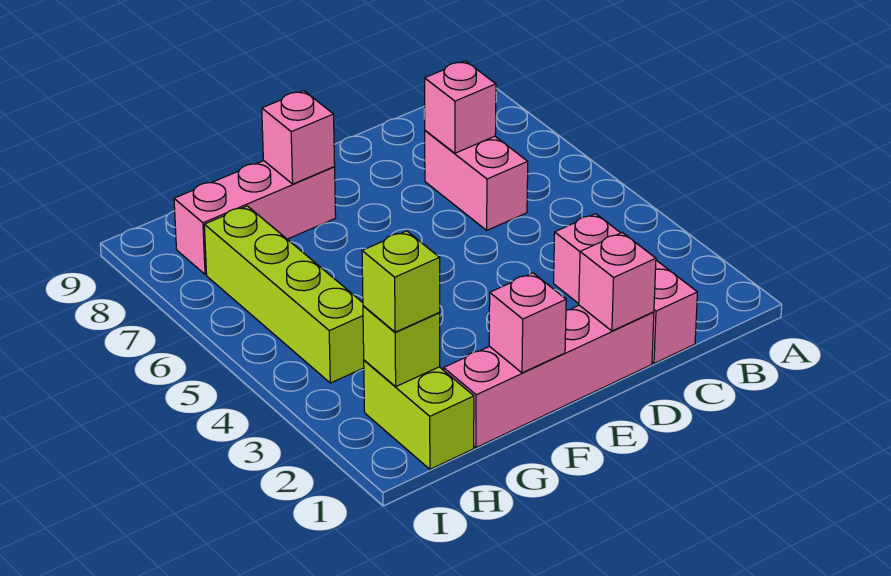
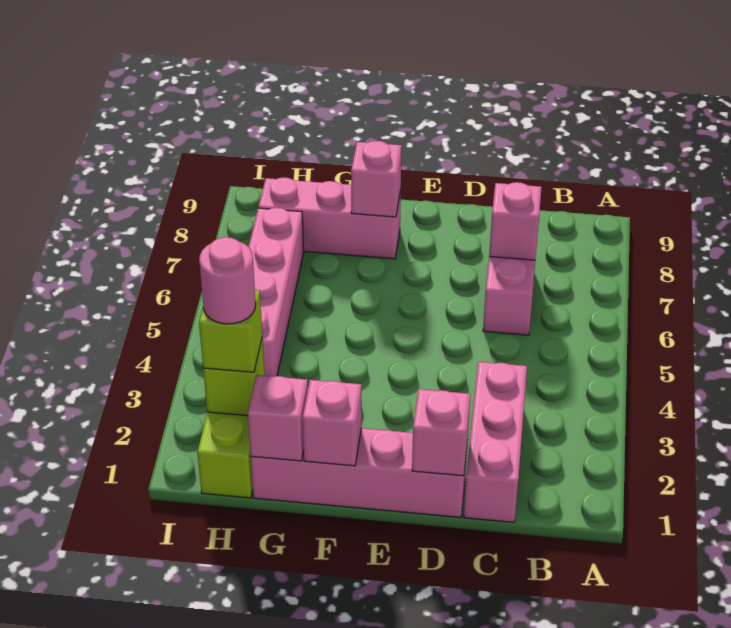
none -> pink brick G1 level 2
none -> pink round brick H2 level 4
lime brick H4:H7 level 1 -> pink brick H4:H7 level 1

